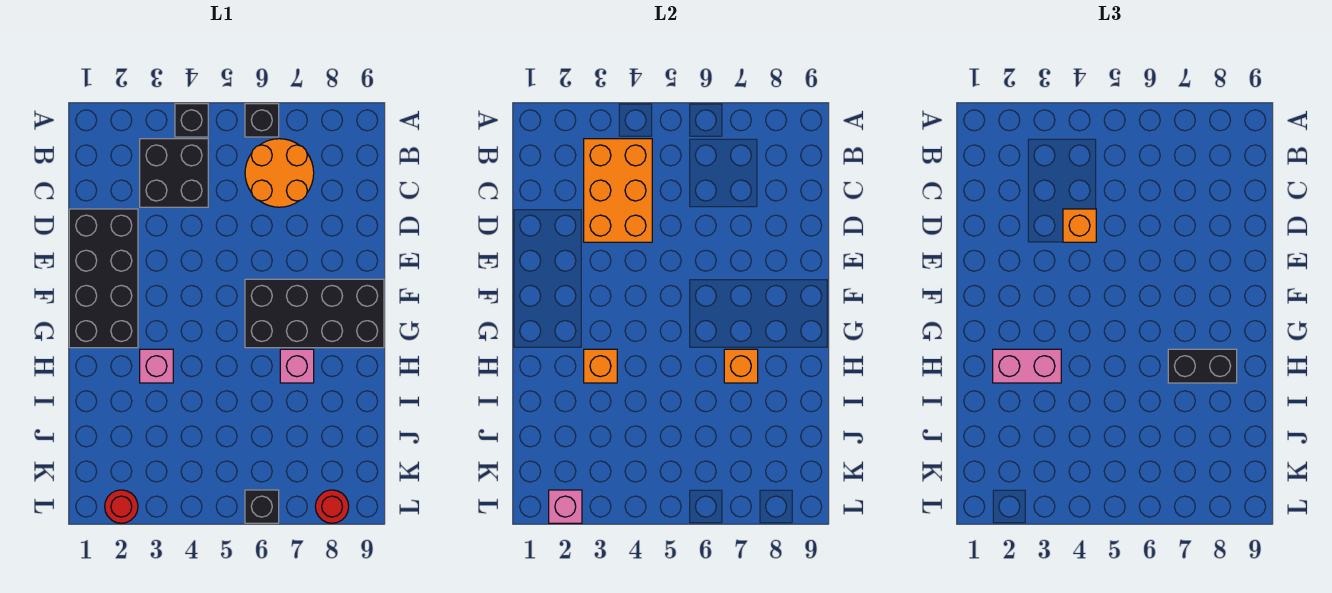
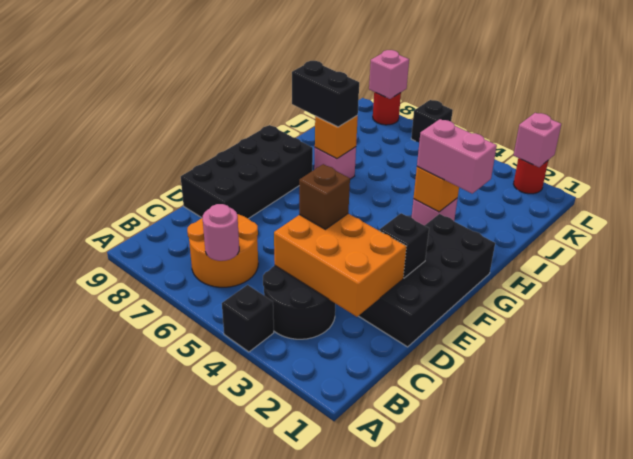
black brick A6 level 1 -> black brick E2 level 2
black brick B3:C4 level 1 -> black round brick B3:C4 level 1
orange brick B3:D4 level 2 -> orange brick C2:D4 level 2
none -> pink round brick B6 level 2
orange brick D4 level 3 -> brown brick D4 level 3
black brick F6:G9 level 1 -> black brick D8:G9 level 1
none -> pink brick L8 level 2

